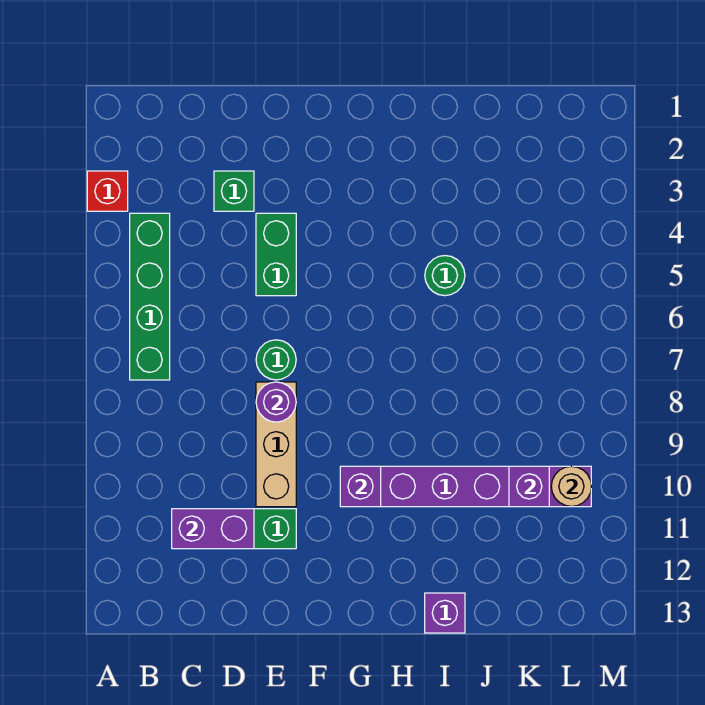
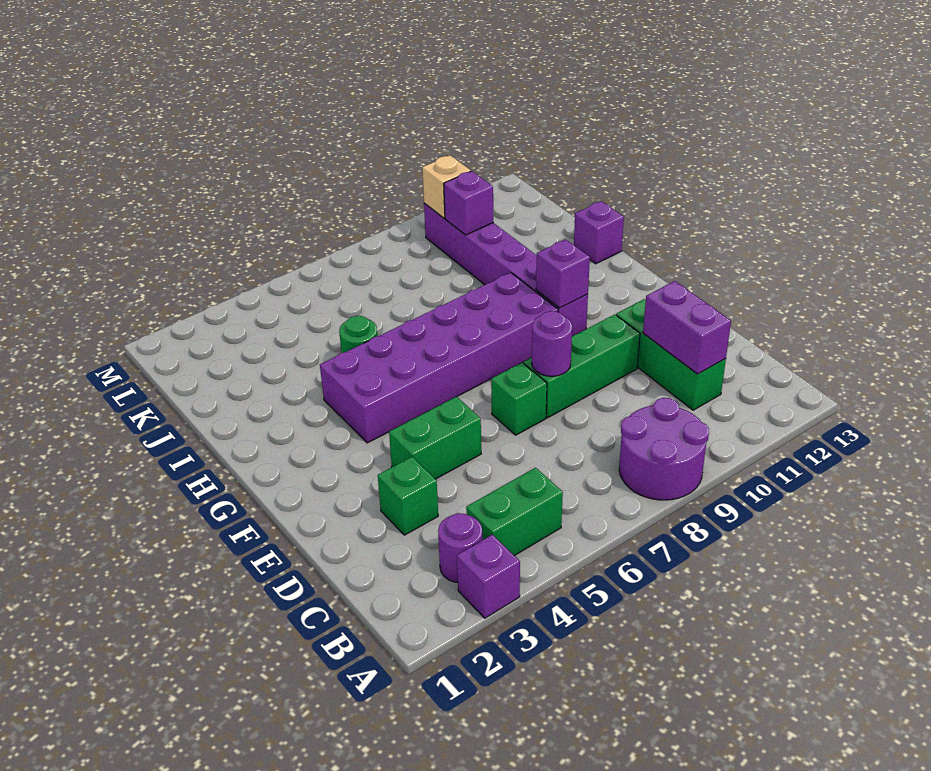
red brick A3 level 1 -> purple brick A3 level 1
none -> purple round brick A8:B9 level 1
none -> purple round brick B3 level 1
green brick B4:B7 level 1 -> green brick B4:B5 level 1
green round brick E7 level 1 -> green brick E7 level 1
tan brick E8:E10 level 1 -> green brick E8:E10 level 1
none -> purple brick G4:H9 level 1
tan round brick L10 level 2 -> tan brick L10 level 2

